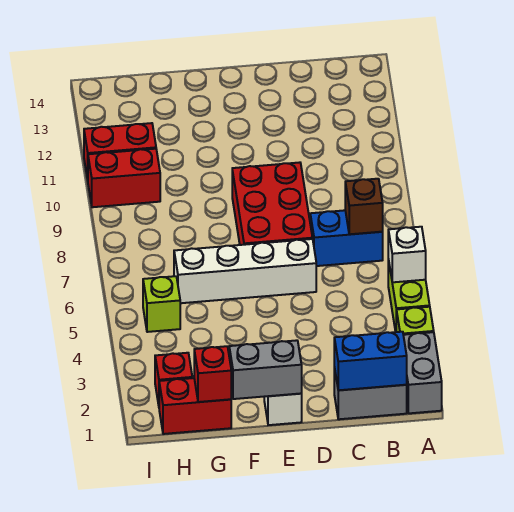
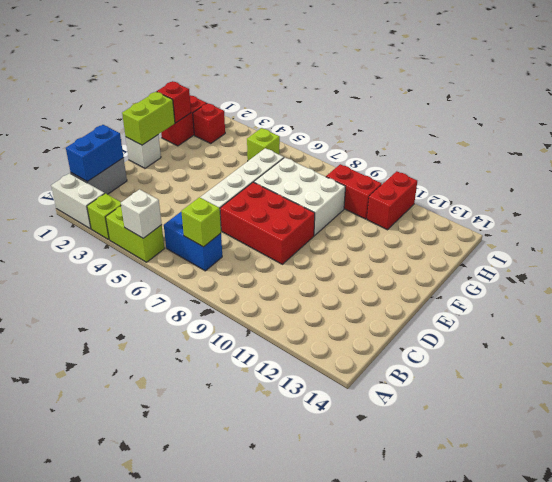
grey brick A1:A2 level 1 -> white brick A1:A2 level 1
blue brick B7:C7 level 1 -> blue brick B6:B7 level 1
brown brick B7 level 2 -> lime brick B7 level 2
grey brick E1:F1 level 2 -> lime brick E1:F1 level 2
none -> white brick F7:G9 level 1
red brick H10:I10 level 1 -> red brick H9:H10 level 1

